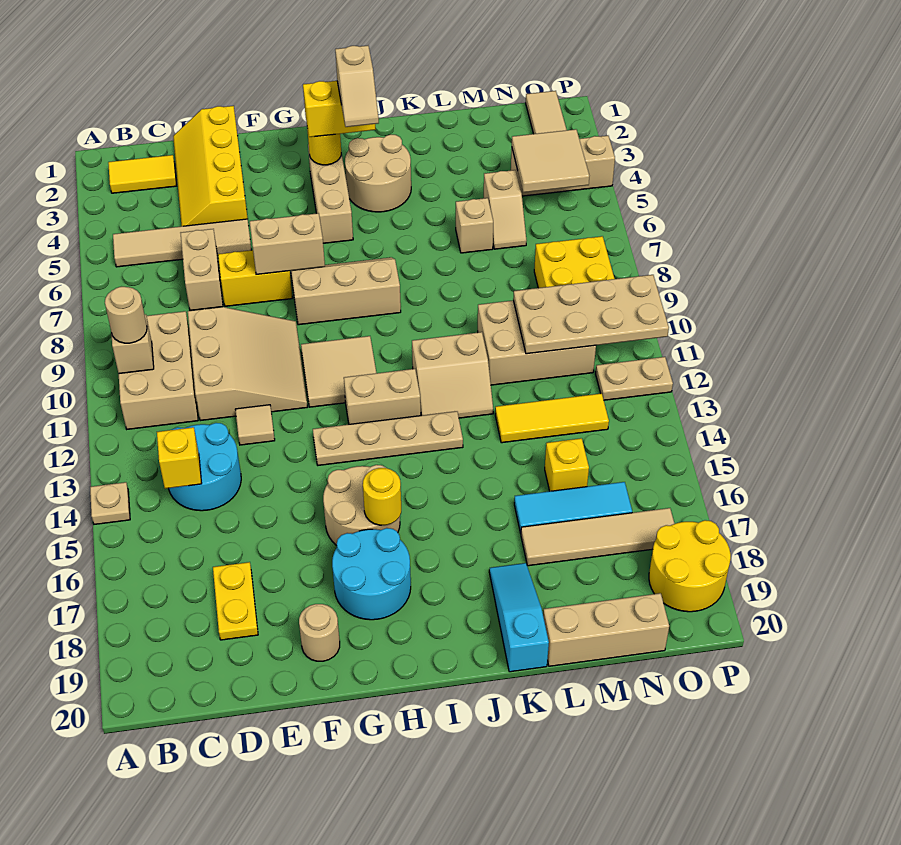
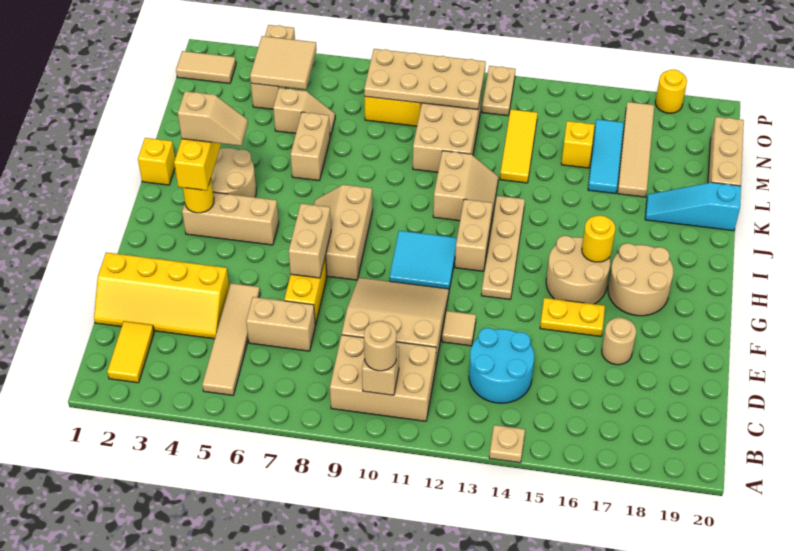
yellow brick C14 level 2 -> yellow brick J1 level 1
yellow plate D17:D18 level 1 -> yellow plate F15:F16 level 1
tan round brick F19 level 1 -> tan round brick E17 level 1
tan tile G10:H11 level 1 -> cyan tile G10:H11 level 1
cyan round brick G17:H18 level 1 -> tan round brick G17:H18 level 1
tan brick L6 level 1 -> tan brick K6:L6 level 1
tan plate M10:P11 level 2 -> tan plate N8:O11 level 2
yellow round brick O18:P19 level 1 -> yellow round brick P18 level 1

